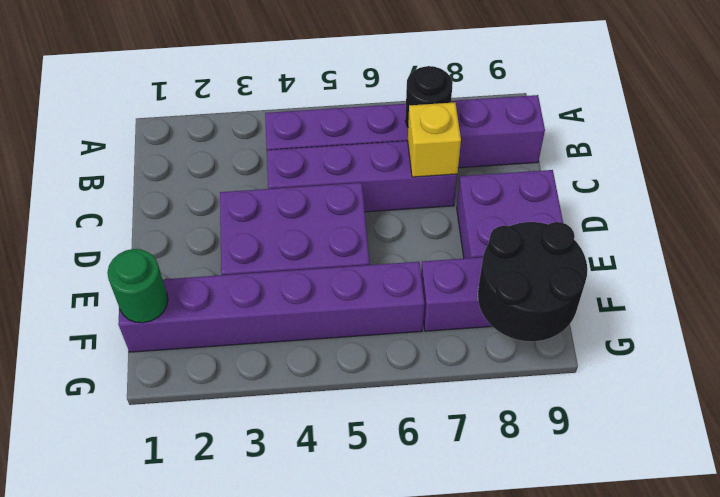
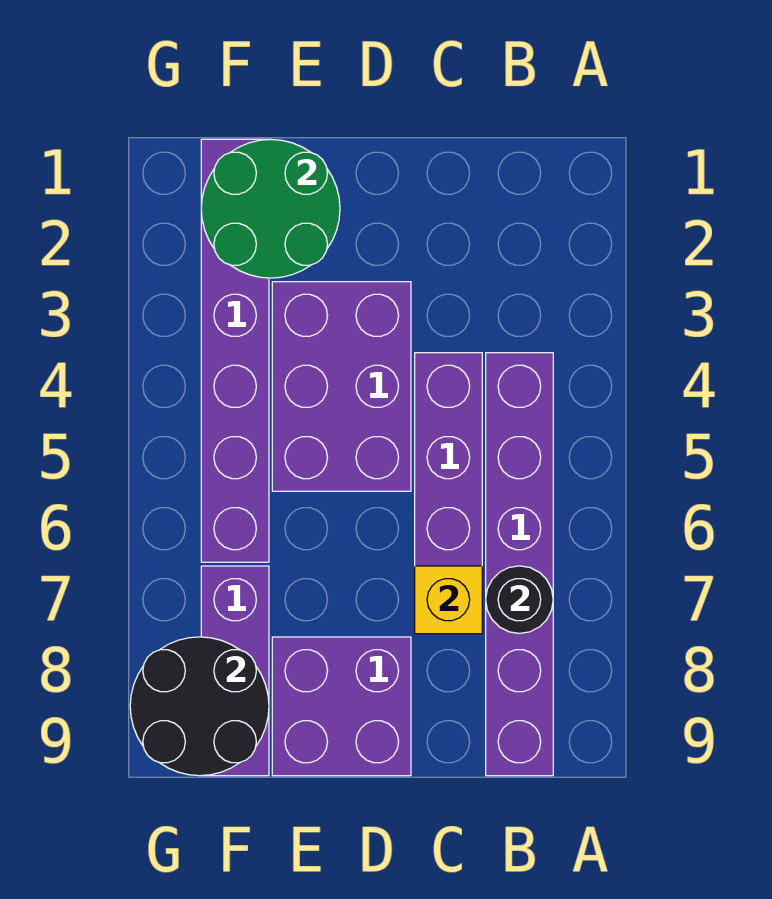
green round brick F1 level 2 -> green round brick E1:F2 level 2

